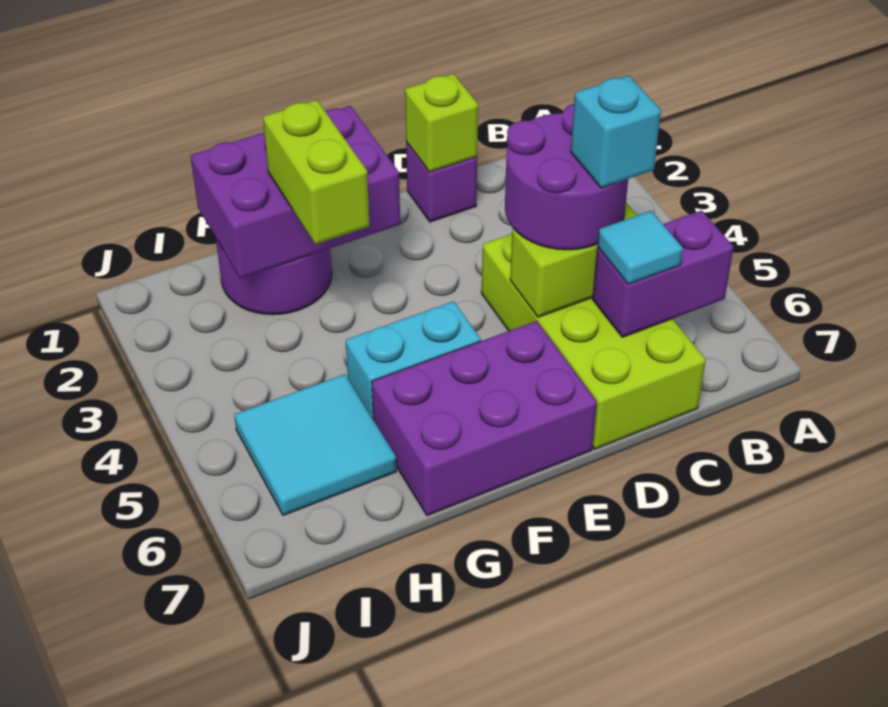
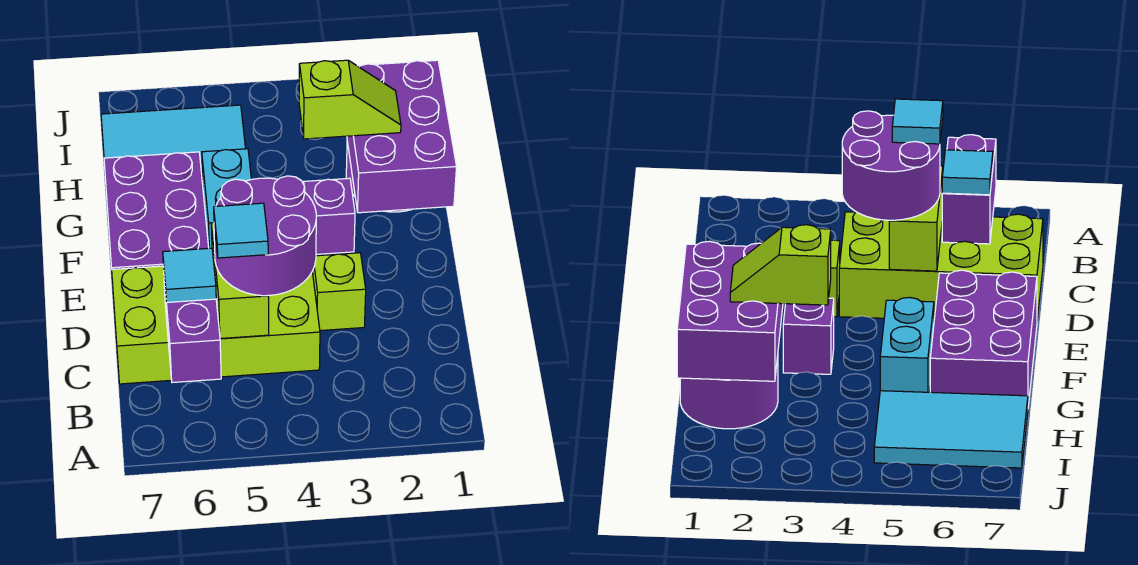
cyan brick C5 level 4 -> cyan tile C5 level 4
purple brick D1 level 1 -> purple brick F3 level 1
lime brick D1 level 2 -> lime brick D3 level 1
lime brick G2:G3 level 3 -> lime slope G2:G3 level 3 top 3
cyan tile H5:I6 level 1 -> cyan tile H5:I7 level 1

